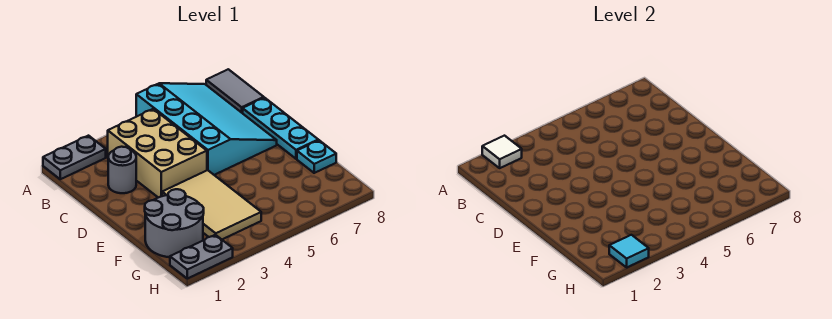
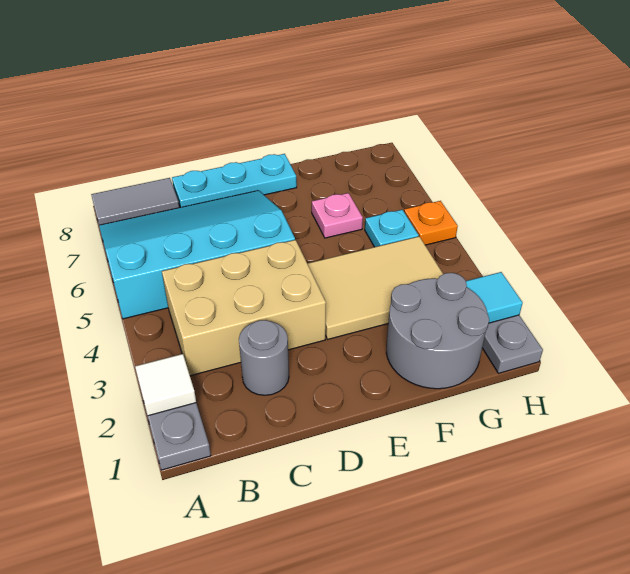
none -> pink plate F6 level 1
cyan plate F8 level 1 -> cyan plate G5 level 1
none -> orange plate H5 level 1

